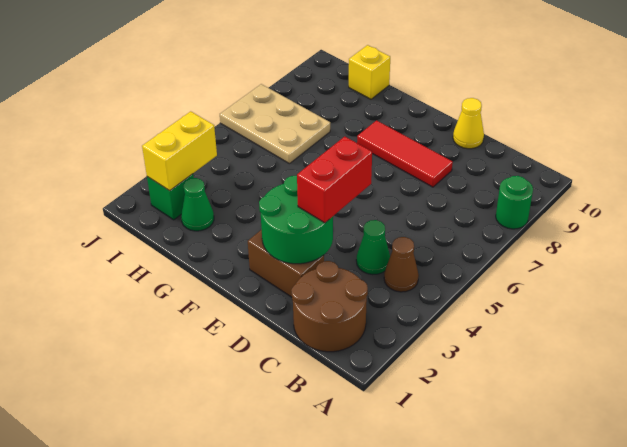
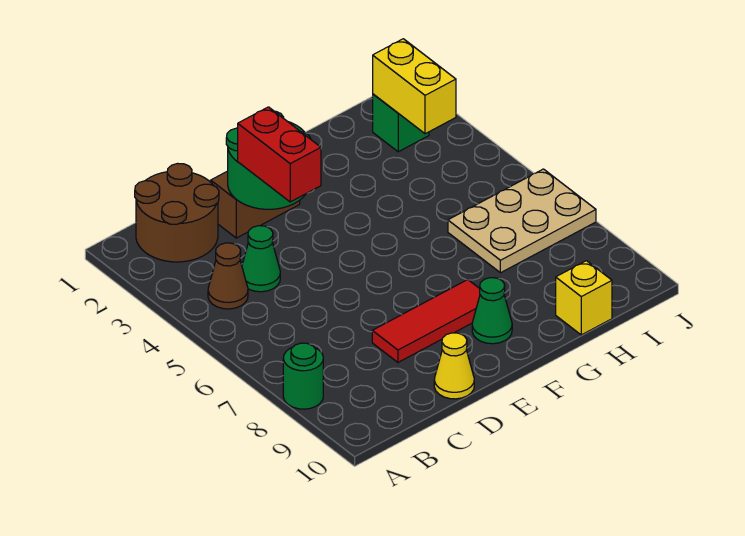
green cone H2 level 1 -> green cone F9 level 1

